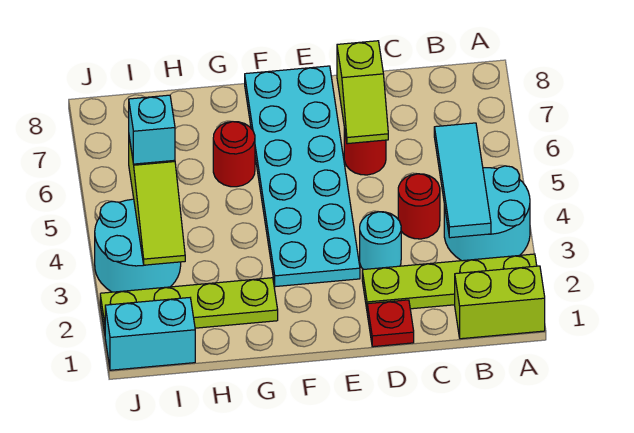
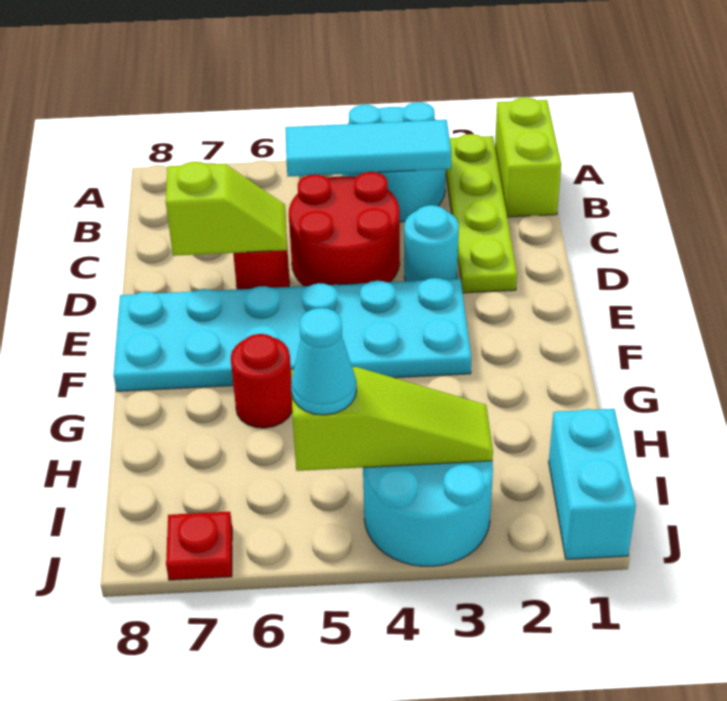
red round brick C4 level 1 -> red round brick C4:D5 level 1
red plate D1 level 1 -> red plate J7 level 1
lime plate G2:J2 level 1 -> none
cyan brick I5 level 3 -> cyan cone I5 level 3

